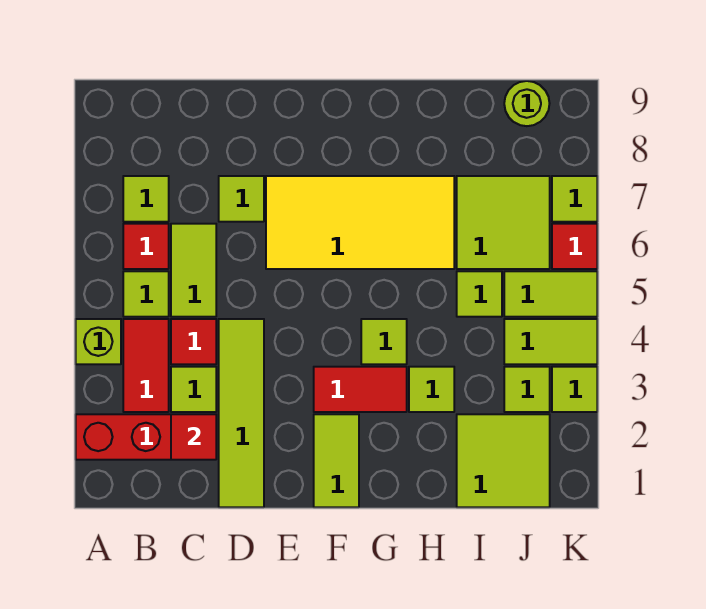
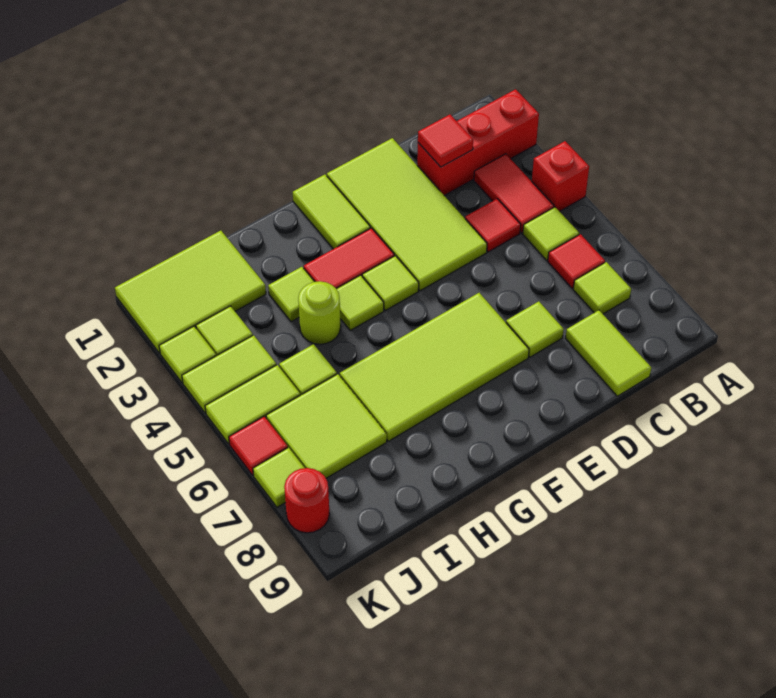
lime brick A4 level 1 -> red brick A4 level 1
lime tile C3 level 1 -> lime tile F4 level 1
lime tile C5:C6 level 1 -> lime tile C8:C9 level 1
lime tile D1:D4 level 1 -> lime tile D1:E4 level 1
yellow tile E6:H7 level 1 -> lime tile E6:H7 level 1
lime tile I1:J2 level 1 -> lime tile I1:K2 level 1
lime round brick J9 level 1 -> lime round brick H4 level 1
none -> red round brick K8 level 1

